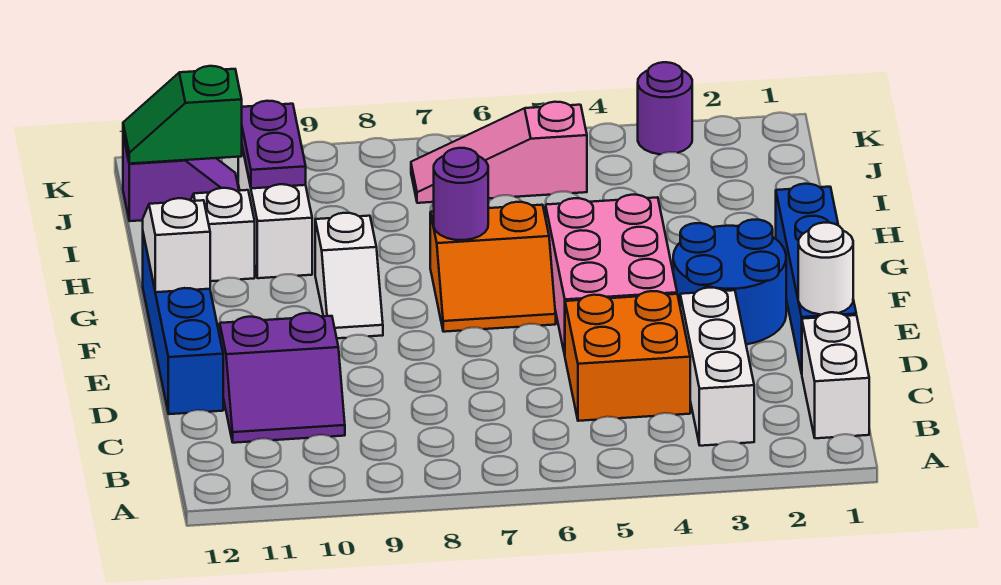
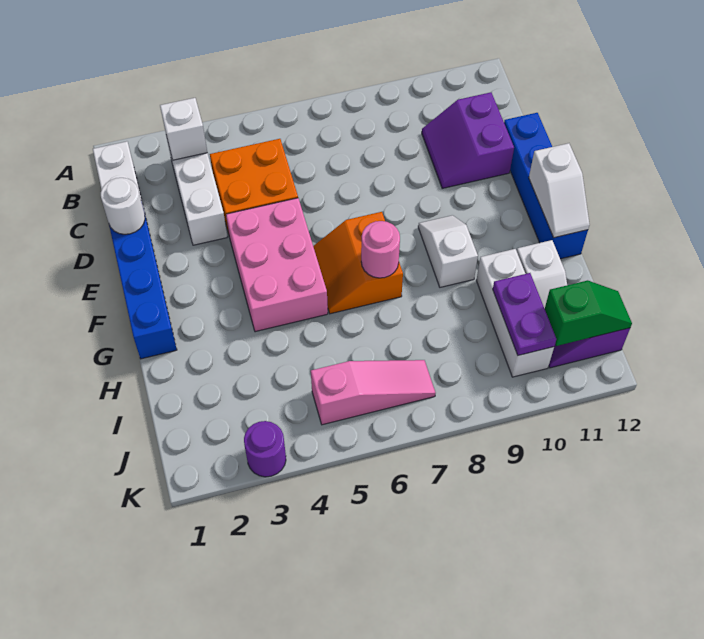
none -> white brick B3 level 2
purple slope C10:D11 level 1 top D -> purple slope C10:D11 level 1 top 11
blue round brick E2:F3 level 1 -> none
orange slope F6:G7 level 1 top G -> orange slope F6:G7 level 1 top 7
purple round brick G7 level 2 -> pink round brick G7 level 2

